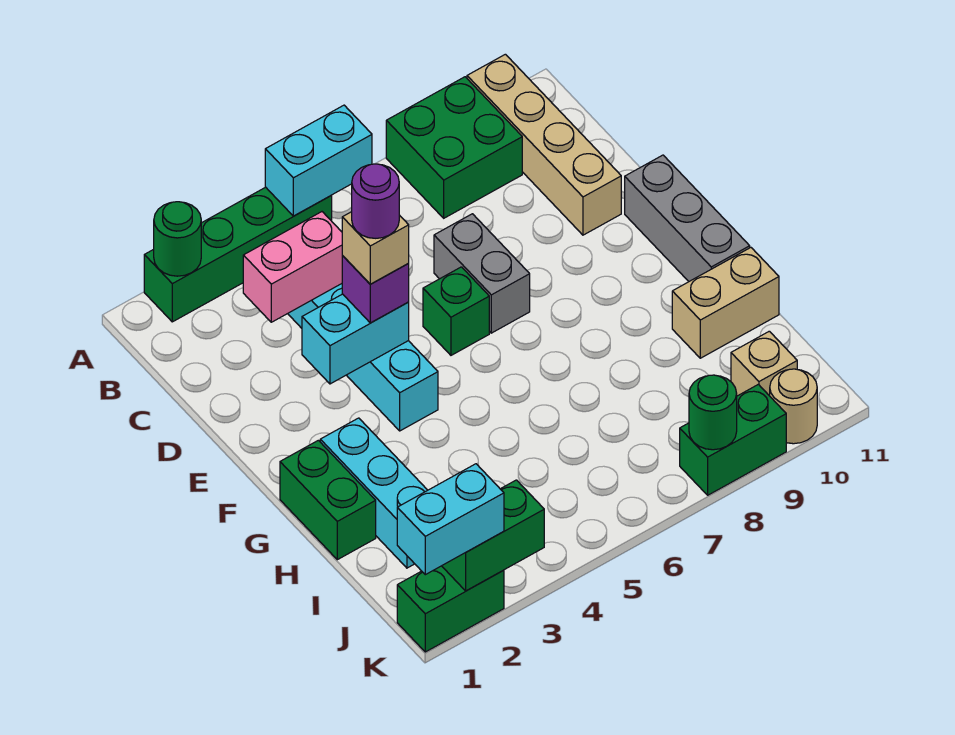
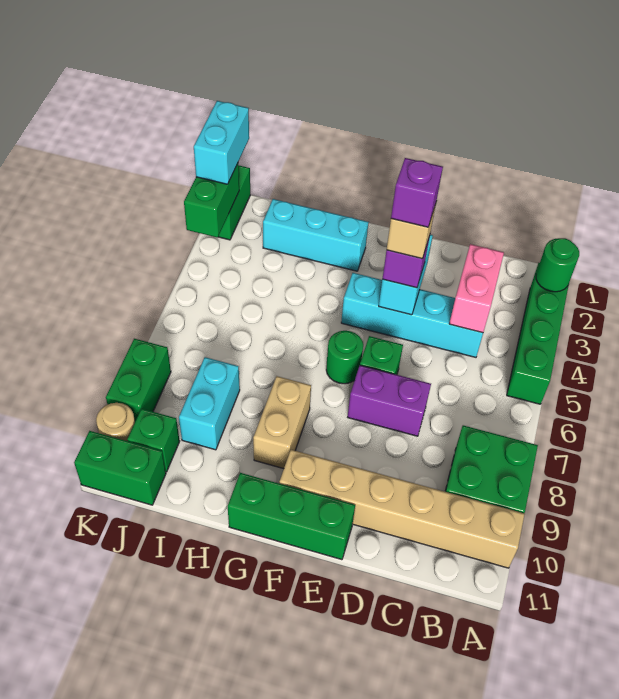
cyan brick A5:A6 level 2 -> cyan brick I8:I9 level 1
tan brick A10:D10 level 1 -> tan brick A10:F10 level 1
grey brick D7:E7 level 1 -> purple brick D7:E7 level 1
purple round brick E4 level 5 -> purple brick E4 level 5
grey brick E11:G11 level 1 -> green brick E11:G11 level 1
green brick G1:H1 level 1 -> green brick J11:K11 level 1
tan brick H10:H11 level 1 -> tan brick G8:G9 level 1
tan brick J10 level 1 -> green brick J10 level 1
green round brick K8 level 2 -> green round brick F6 level 1

